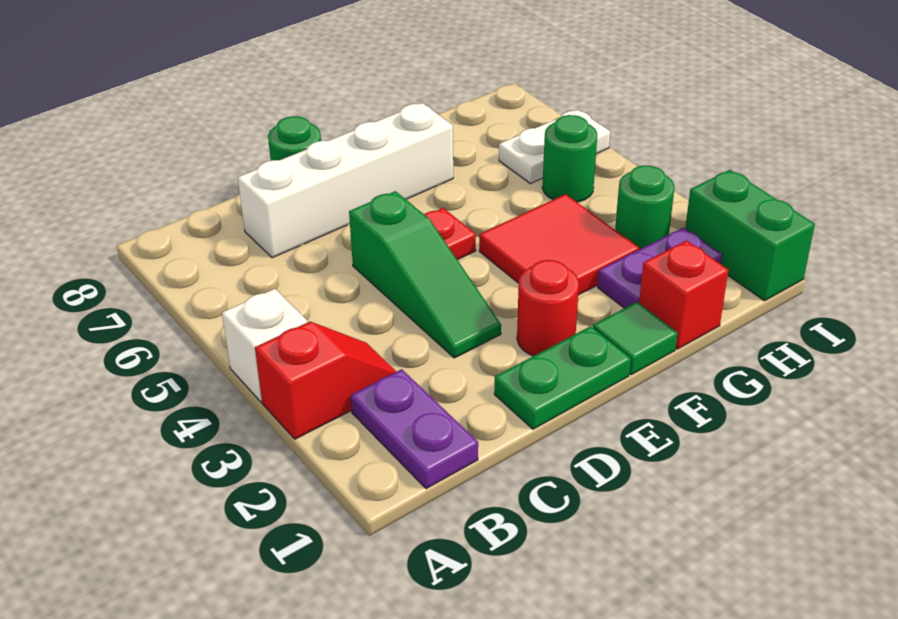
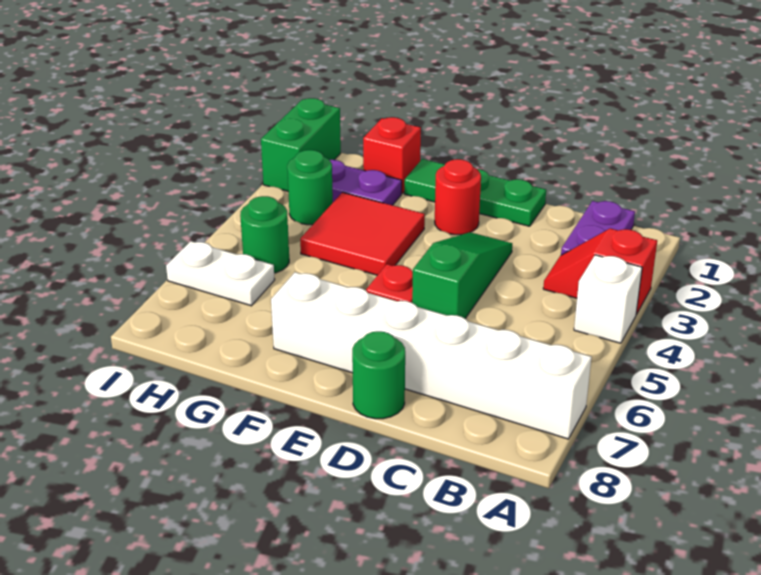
white brick C7:F7 level 1 -> white brick A7:F7 level 1

